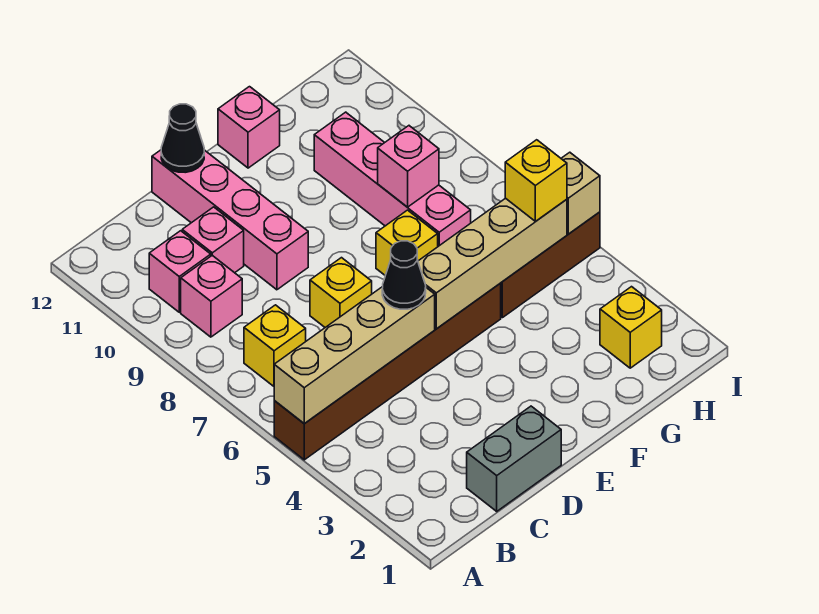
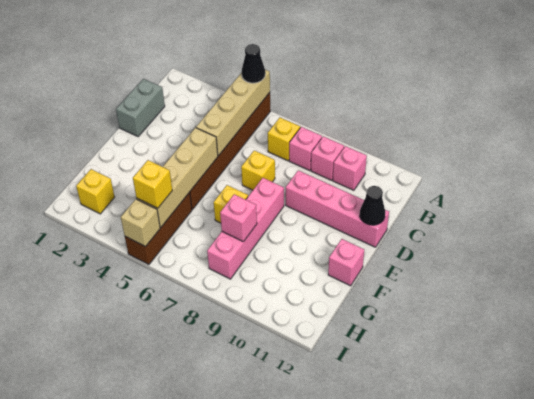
pink brick C10 level 1 -> pink brick B8 level 1
black cone D5 level 3 -> black cone A5 level 3
pink brick G7:G10 level 1 -> pink brick E8:H8 level 1

